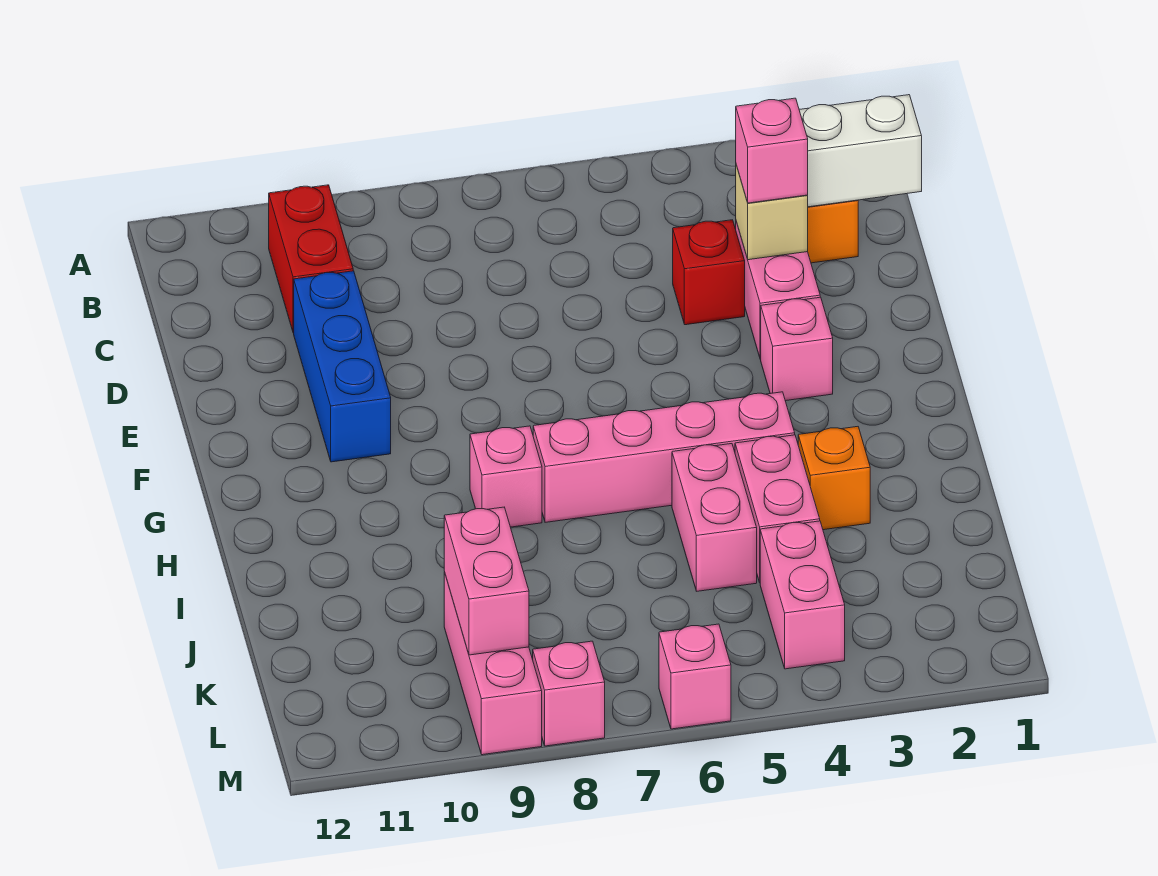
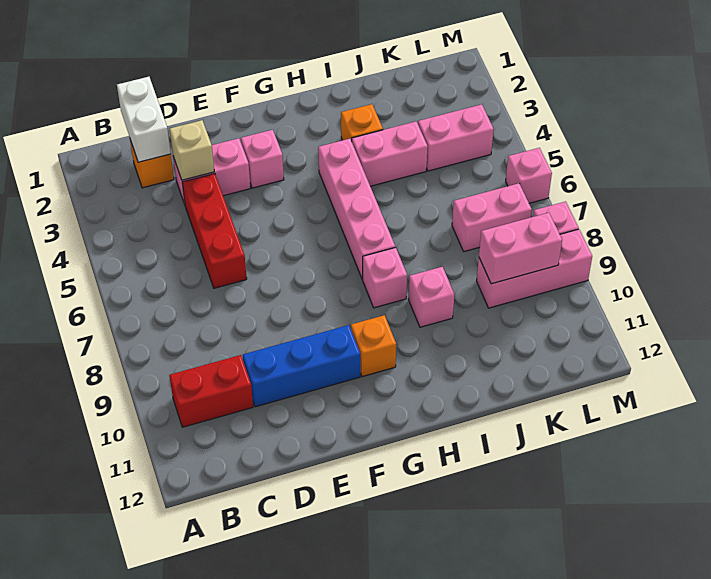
pink brick D3 level 3 -> pink brick I9 level 1
red brick D4 level 1 -> red brick D4:D6 level 1
none -> orange brick G10 level 1
pink brick I5:J5 level 1 -> pink brick K7:L7 level 1

